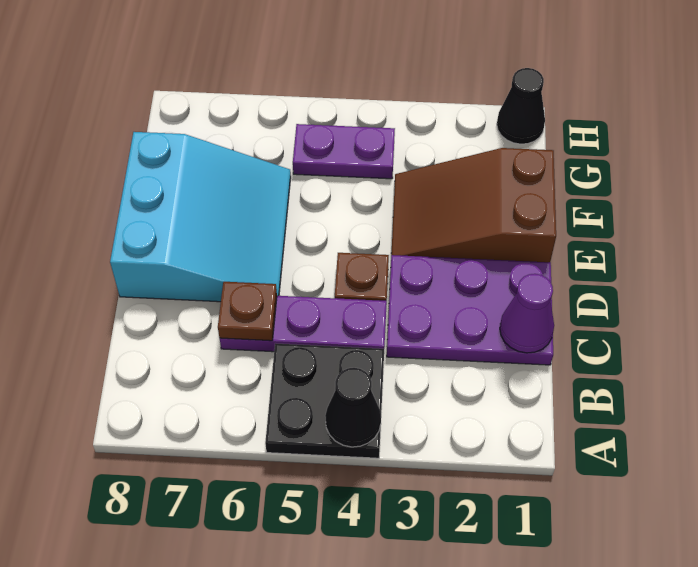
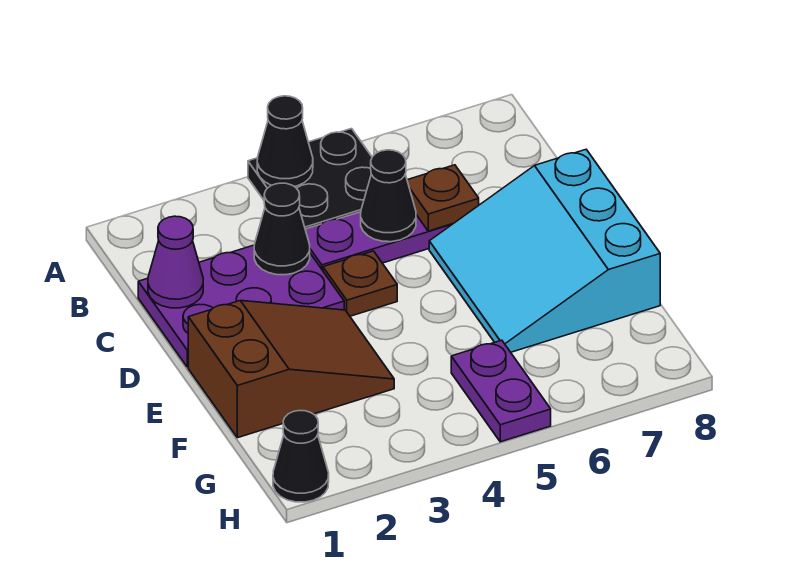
none -> black cone C3 level 2
none -> black cone C5 level 2
purple plate G4:G5 level 1 -> purple plate G5:H5 level 1

